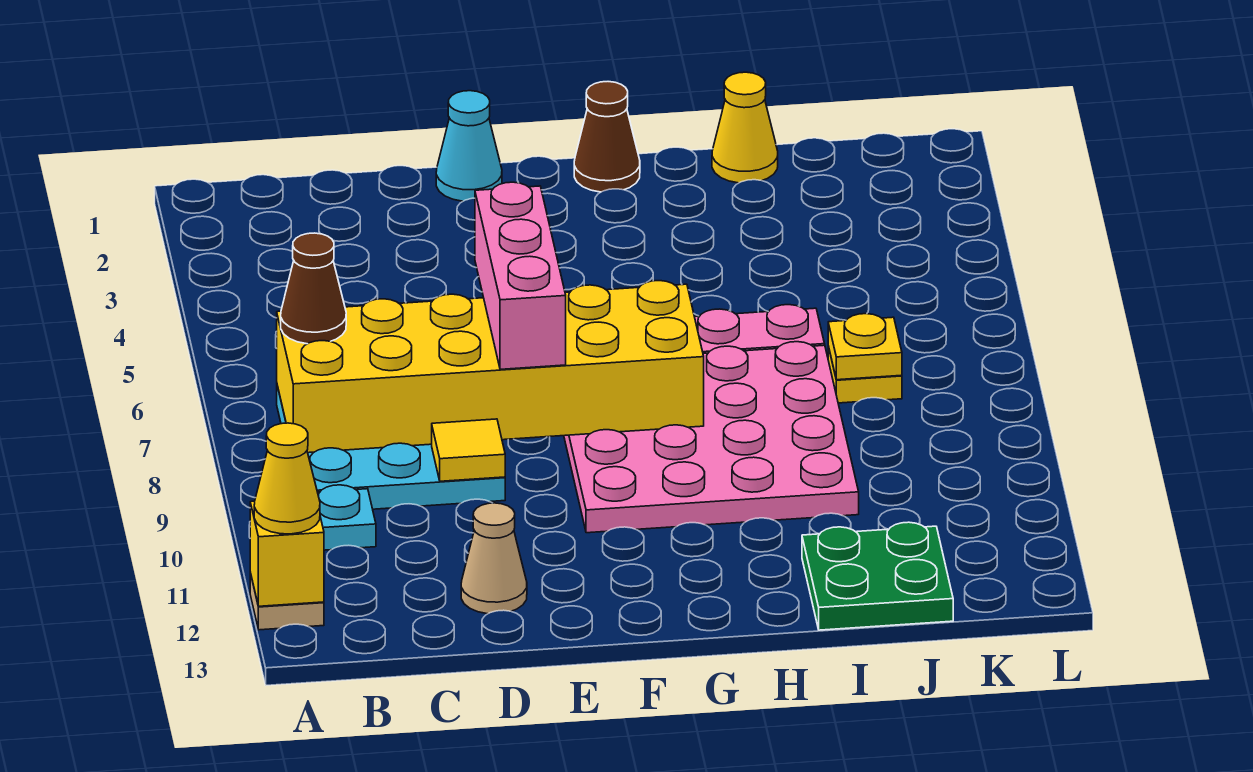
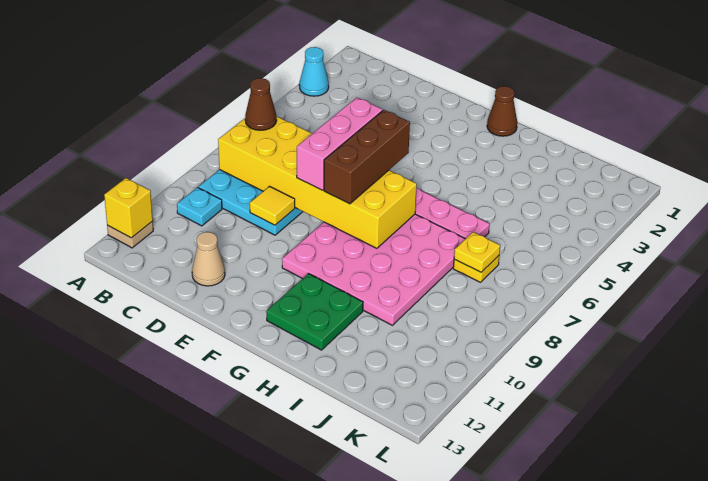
yellow cone A12 level 3 -> none
cyan cone E1 level 1 -> cyan cone A3 level 1
none -> brown brick F6:F8 level 3
yellow cone I1 level 1 -> none
green plate I12:J13 level 1 -> green plate G11:H12 level 1

